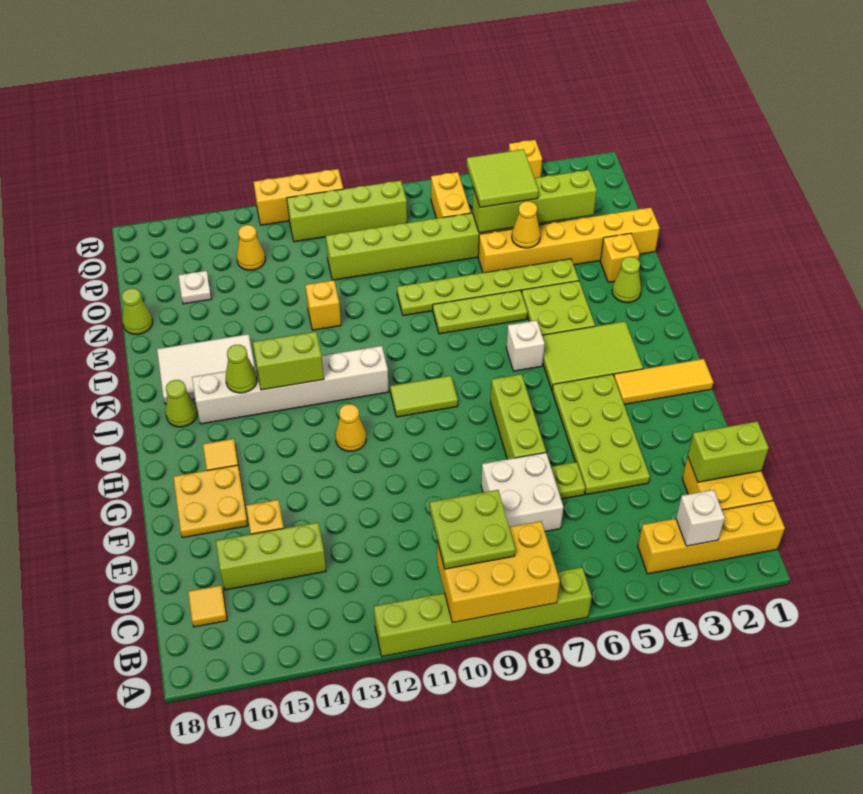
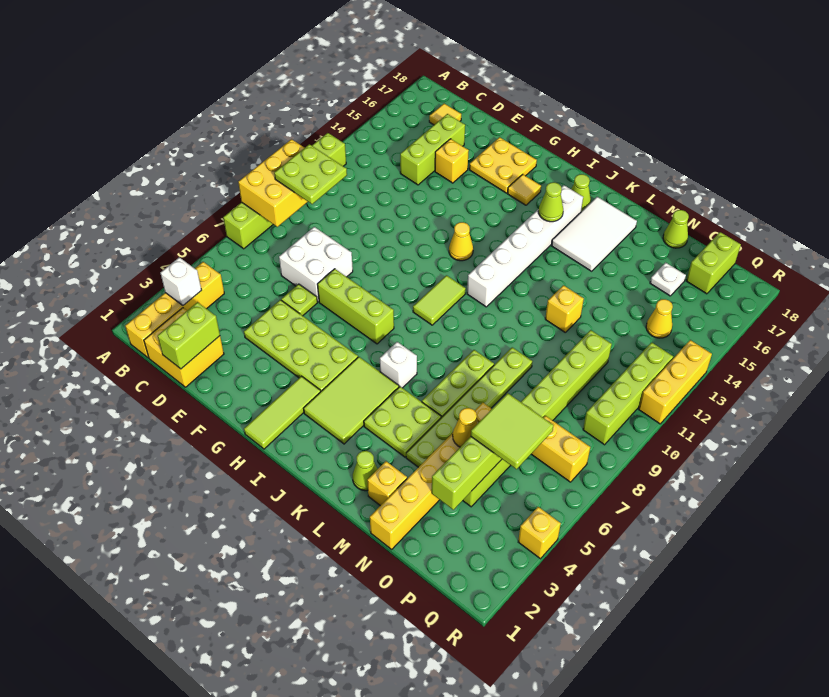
yellow tile H1:H3 level 1 -> lime tile H1:H3 level 1
lime brick J13:J14 level 2 -> lime brick P17:P18 level 1

